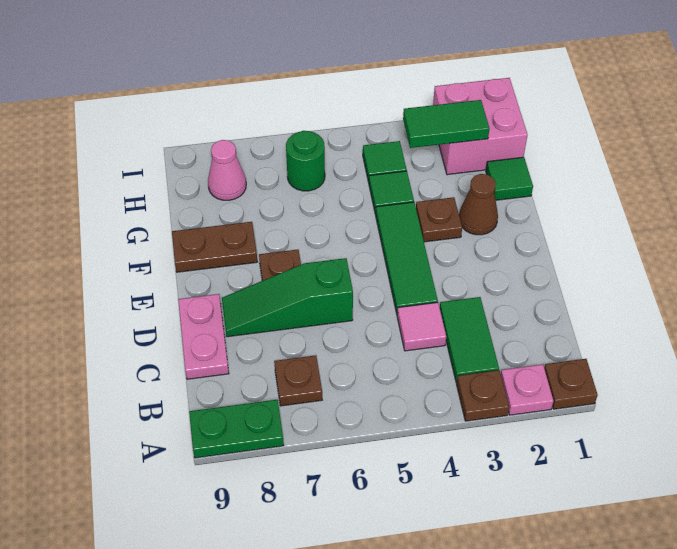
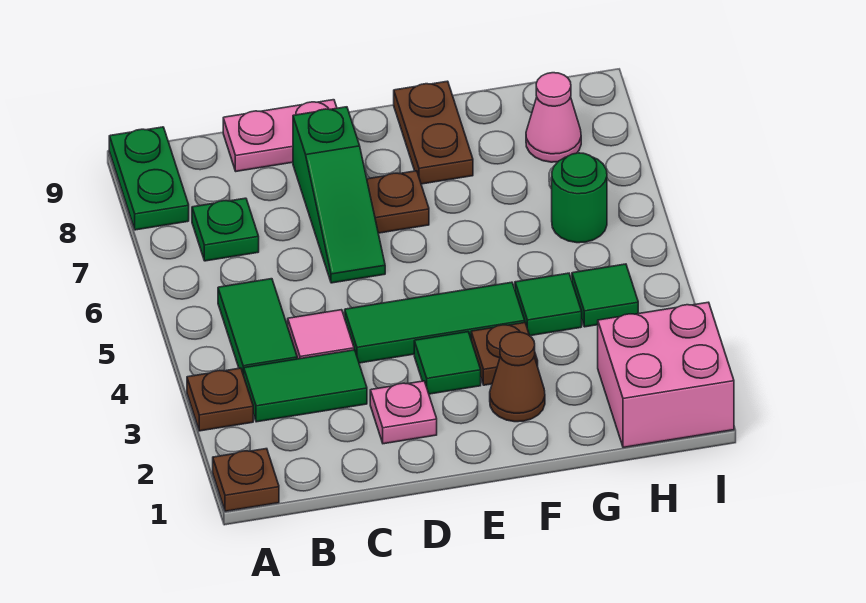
pink plate A2 level 1 -> pink plate D2 level 1
brown plate B7 level 1 -> green plate B7 level 1
green slope D6:D8 level 1 top 6 -> green slope D6:D8 level 1 top 8
green tile G1 level 1 -> green tile E3 level 1
green tile H2:H3 level 2 -> green tile B4:B5 level 1

